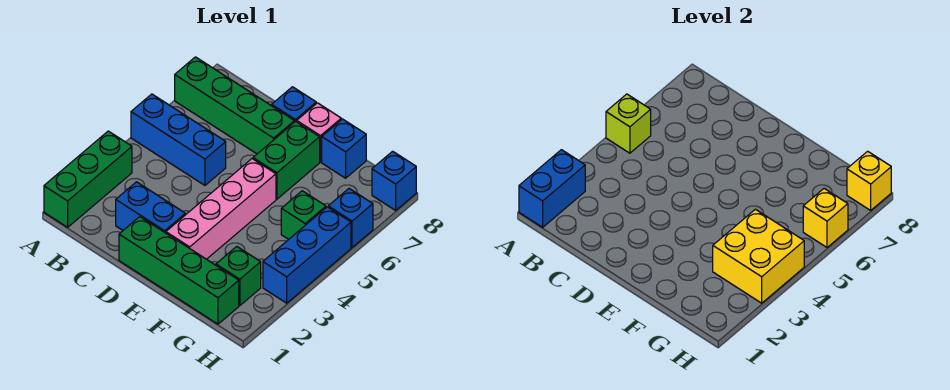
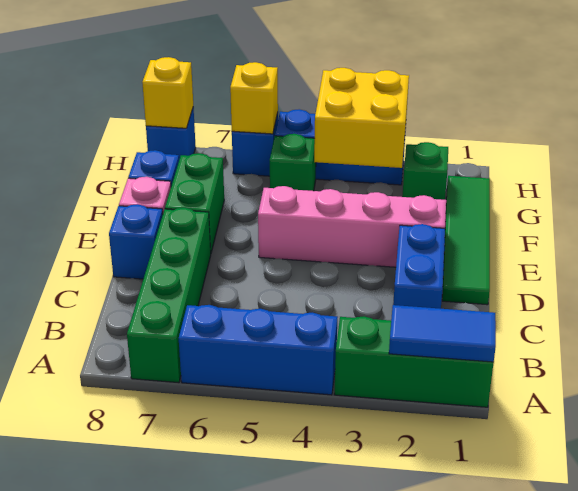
blue brick A1:A2 level 2 -> blue tile A1:A2 level 2
blue brick A5:C5 level 1 -> blue brick A4:A6 level 1
lime brick A5 level 2 -> none
green brick D1:G1 level 1 -> green tile D1:G1 level 1
green brick E6:E7 level 1 -> green brick E7:F7 level 1

